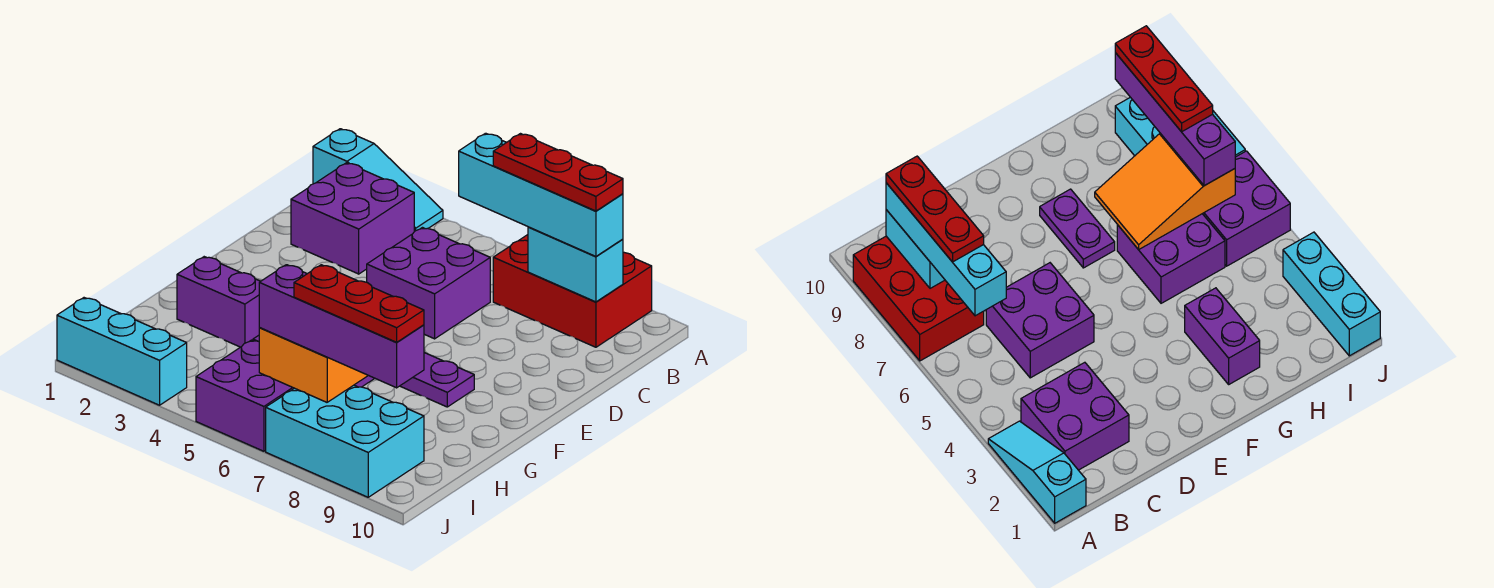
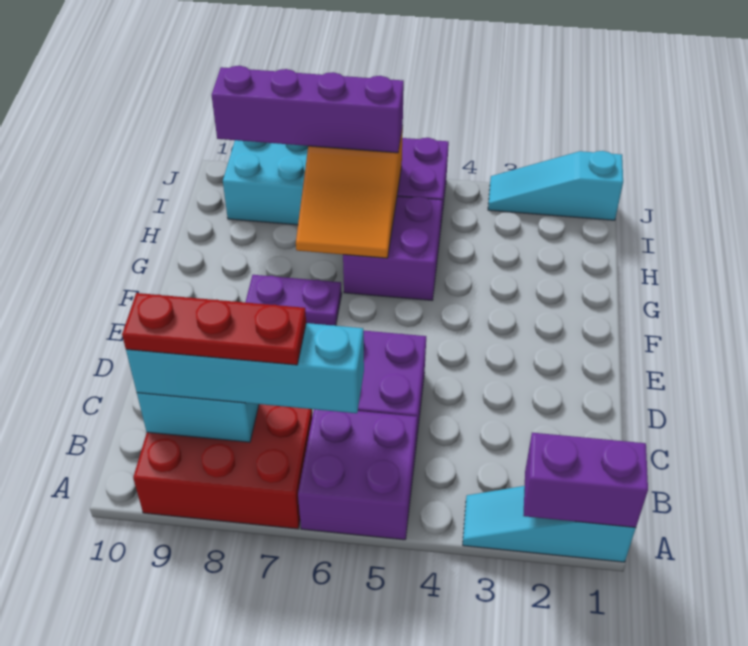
purple brick B2:C3 level 1 -> purple brick A5:B6 level 1
purple brick G2:G3 level 1 -> purple brick A1:A2 level 2
red plate I7:I9 level 4 -> none
cyan brick J1:J3 level 1 -> cyan slope J1:J3 level 1 top 1

